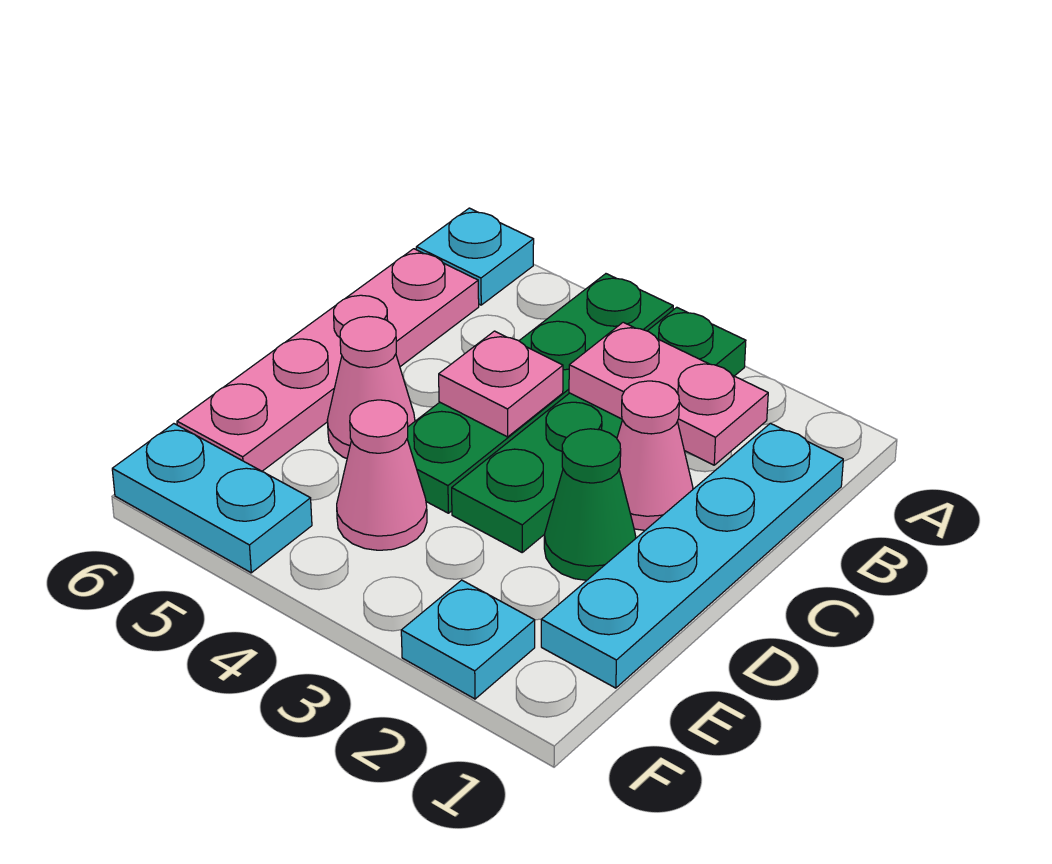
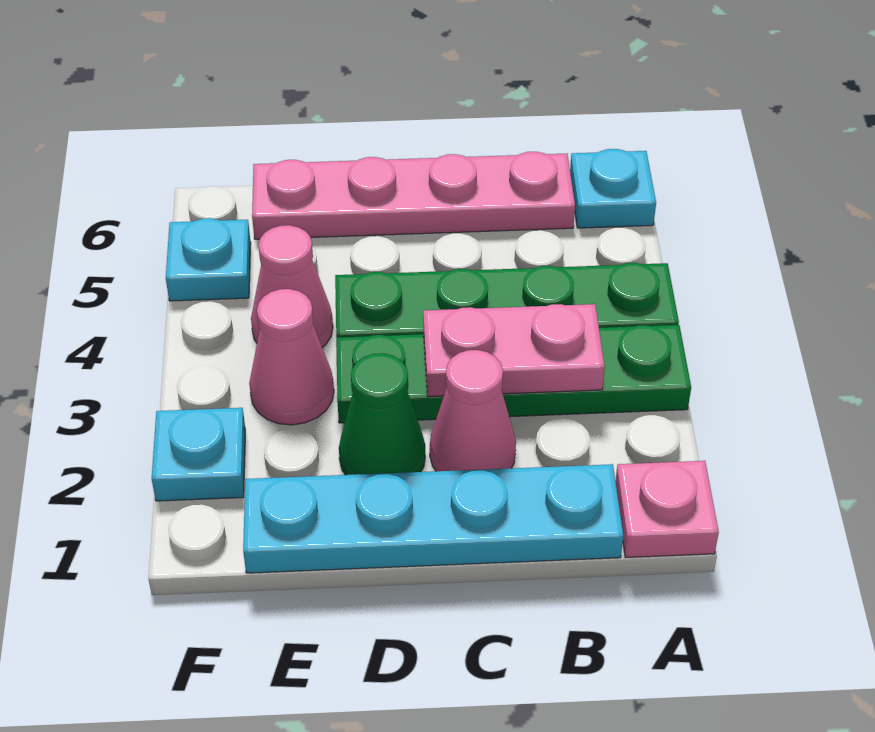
pink plate B2:B3 level 2 -> pink plate B3:C3 level 2
pink plate C4 level 2 -> pink plate A1 level 1
pink cone D5 level 1 -> pink cone E3 level 1
cyan plate F5:F6 level 1 -> cyan plate F5 level 1

